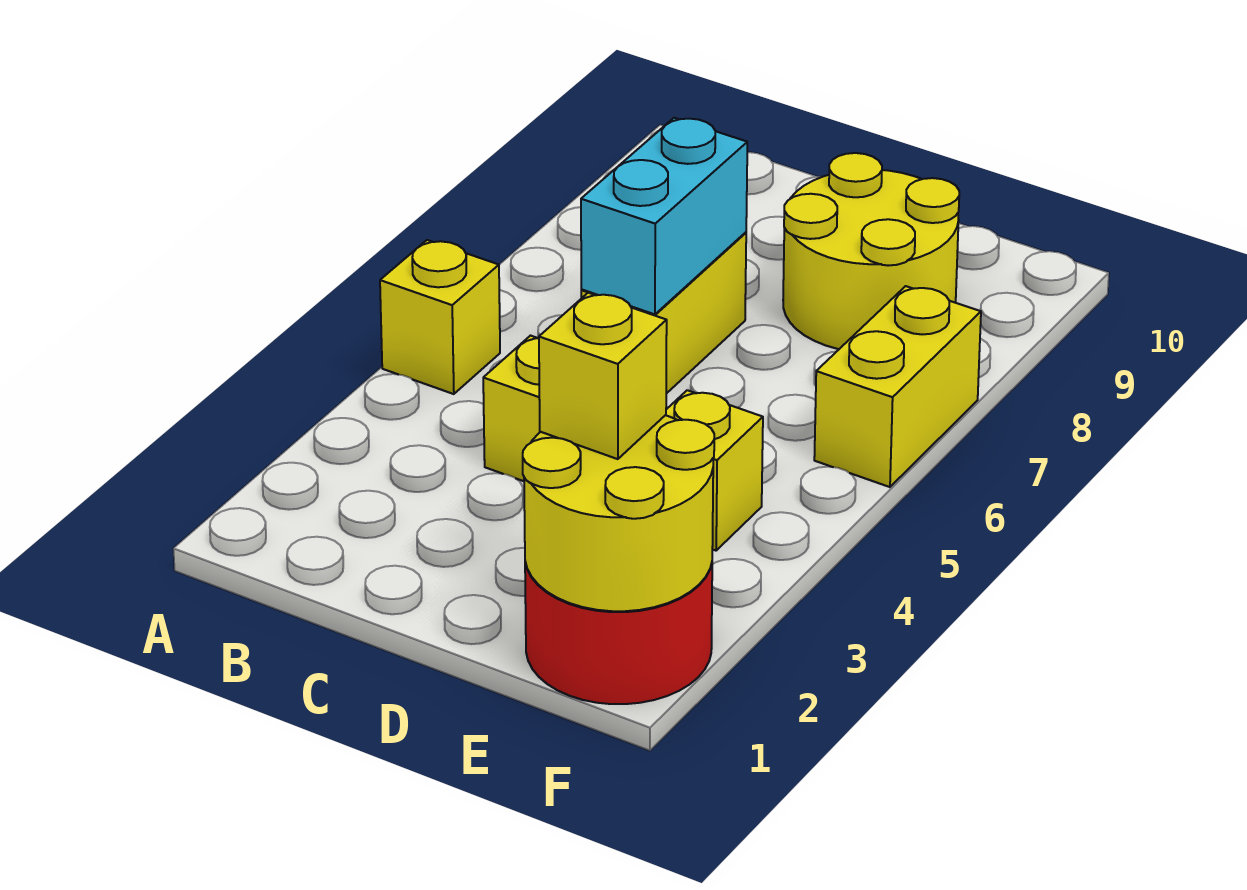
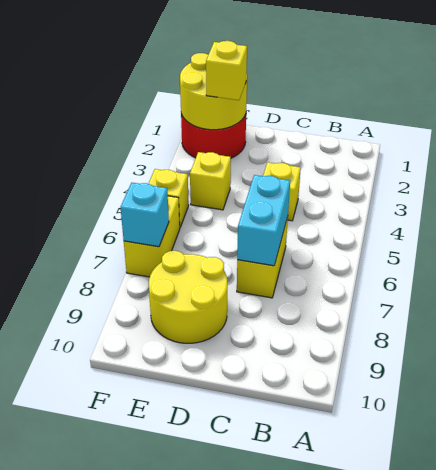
yellow brick A5 level 1 -> yellow brick F5 level 1
none -> cyan brick F7 level 2

